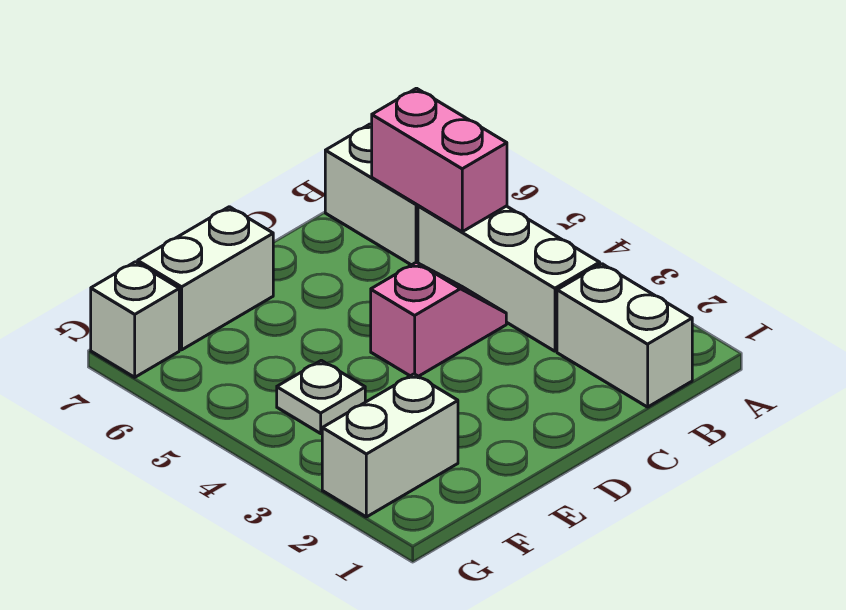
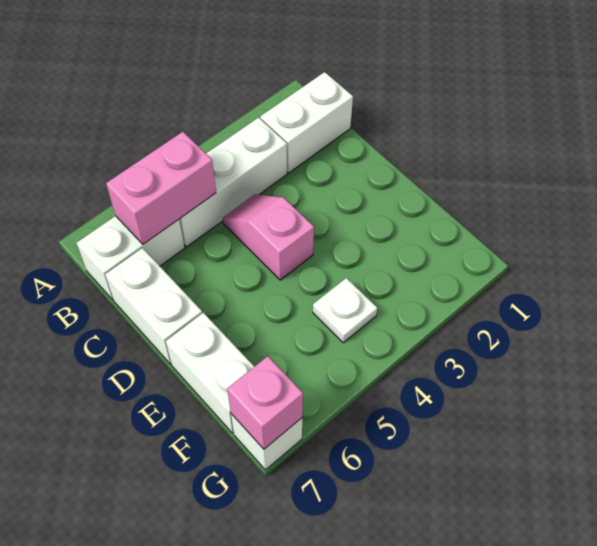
white brick F2:G2 level 1 -> white brick C7:D7 level 1
none -> pink brick G7 level 2

